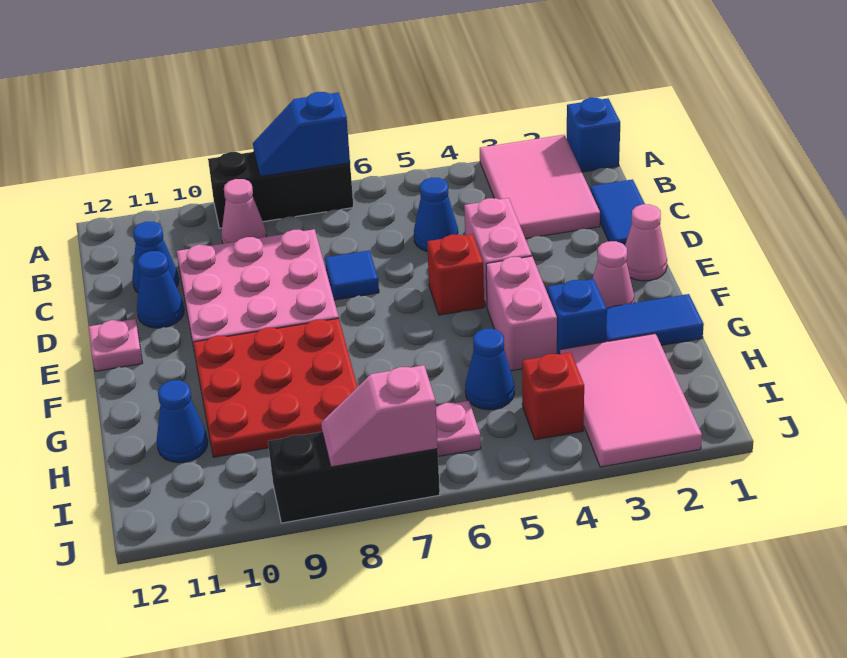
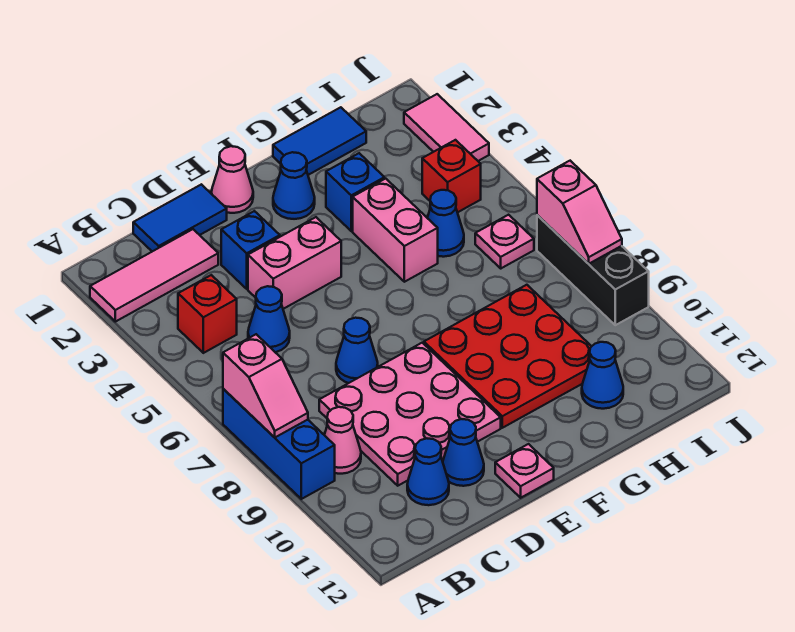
blue brick A1 level 1 -> blue brick D3 level 1
pink tile A2:C3 level 1 -> pink tile A2:C2 level 1
black brick A7:A9 level 1 -> blue brick A7:A9 level 1
blue slope A7:A8 level 2 top 7 -> pink slope A7:A8 level 2 top 7
blue tile D7 level 1 -> blue cone D7 level 1
red brick E5 level 1 -> red brick B4 level 1
pink cone F2 level 1 -> blue cone F2 level 1
pink brick F4:G4 level 1 -> pink brick G4:G5 level 1
blue tile G1:G2 level 1 -> blue tile G1:H1 level 1
pink tile H2:J3 level 1 -> pink tile J2:J3 level 1

